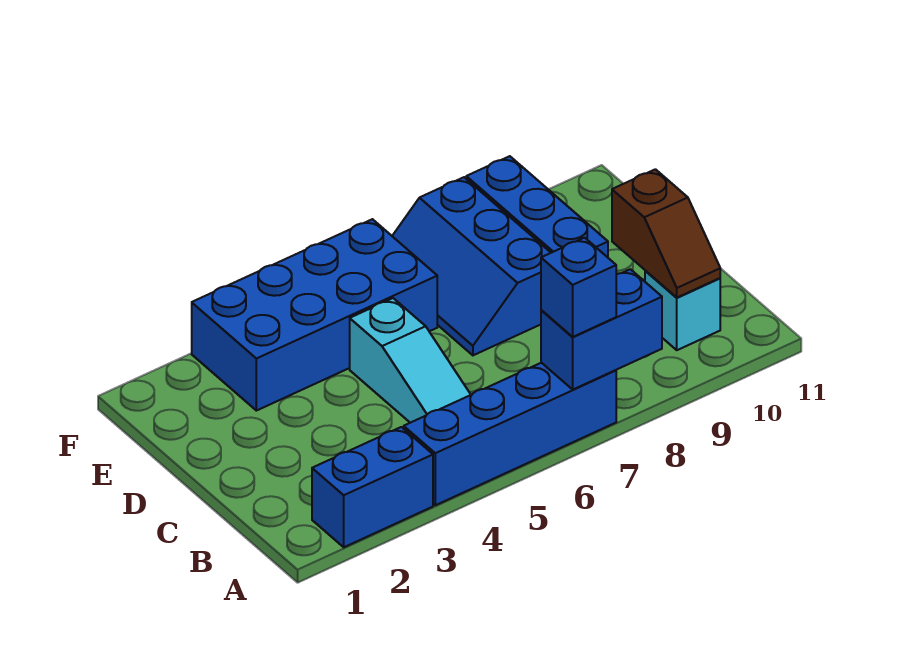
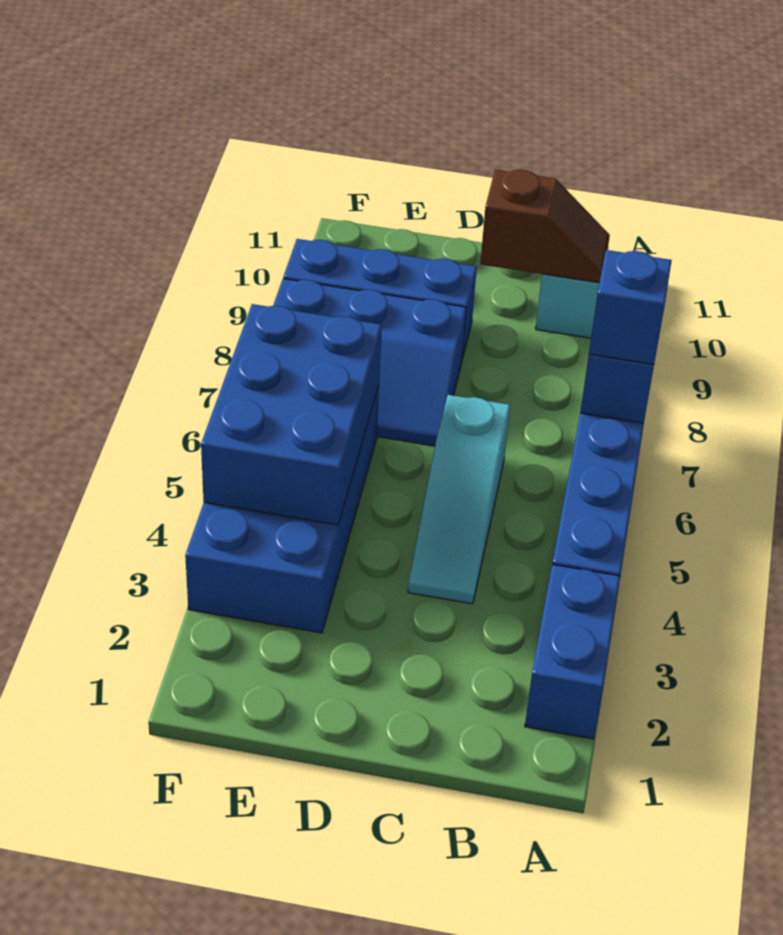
cyan slope B5:D5 level 1 top D -> cyan slope C4:C6 level 1 top 6
none -> blue brick E4:F6 level 2

